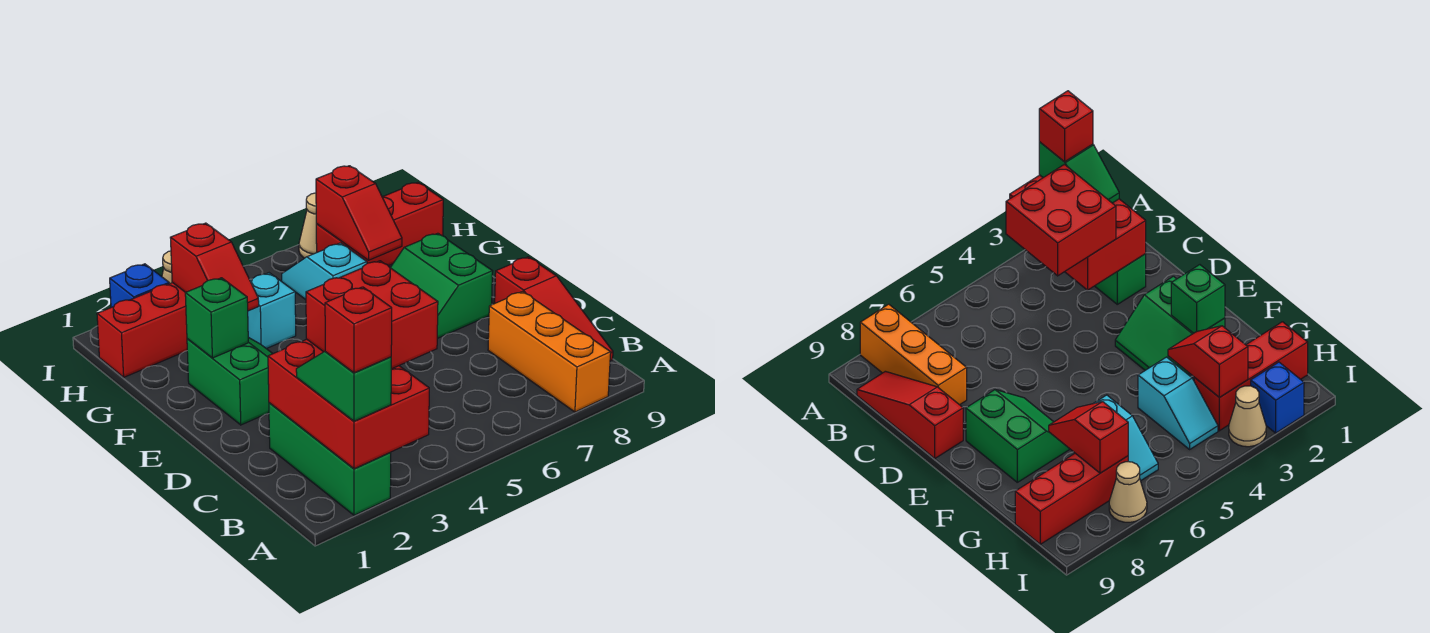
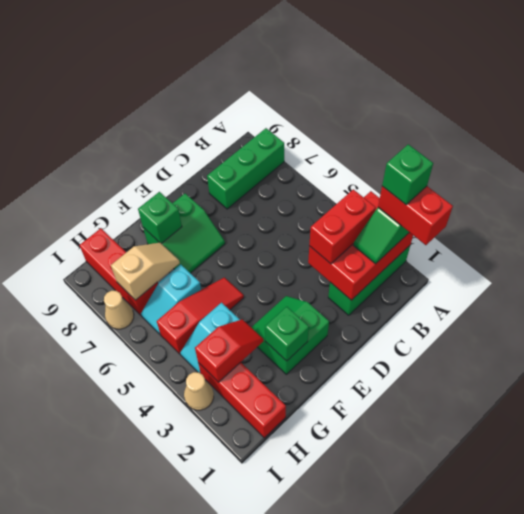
red brick A2 level 4 -> red brick A1:A2 level 4
none -> green brick A2 level 5
orange brick A8:C8 level 1 -> green brick A8:C8 level 1
red brick B3:C4 level 3 -> red brick B3:C3 level 3
red slope B9:D9 level 1 top D -> red slope F5:H5 level 1 top H
none -> green brick F8 level 2
red slope G7:H7 level 2 top H -> tan slope G7:H7 level 2 top H
blue brick I2 level 1 -> none

